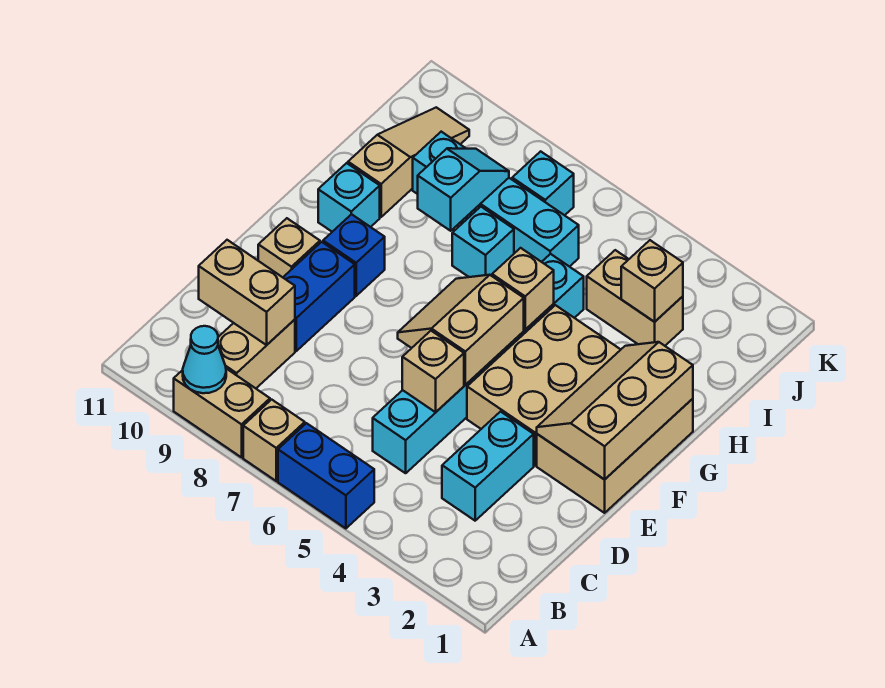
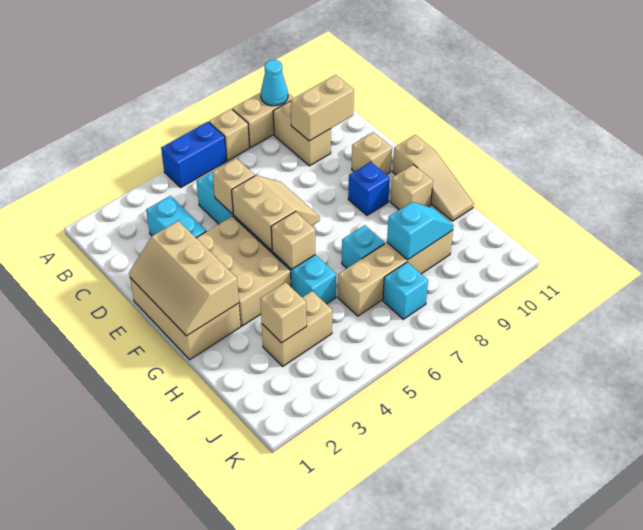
blue brick D9:E9 level 1 -> none
tan slope E1:G2 level 2 top 1 -> tan slope E1:G2 level 2 top 2
cyan brick G10 level 1 -> tan brick G10 level 1
cyan slope H8:I8 level 2 top H -> cyan slope I8:I9 level 2 top 8
tan slope H10:J10 level 1 top H -> tan slope F11:H11 level 1 top F
cyan brick I6:I9 level 1 -> tan brick I6:I9 level 1

